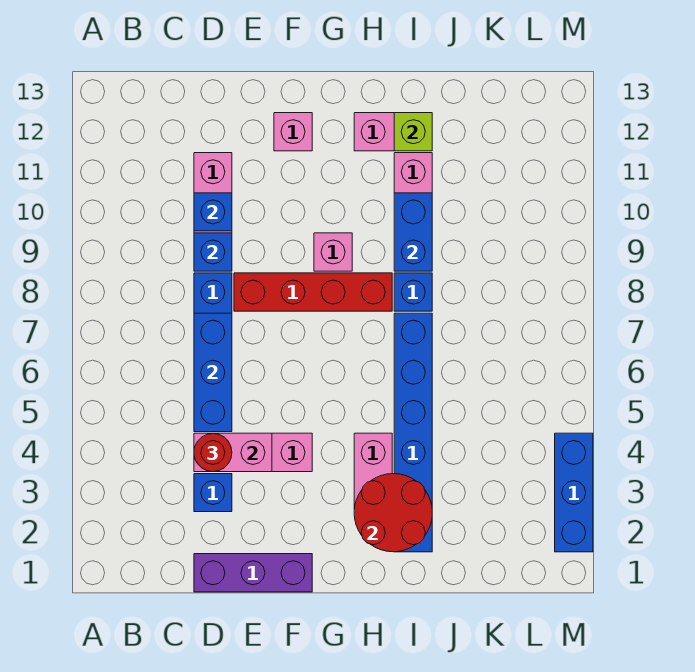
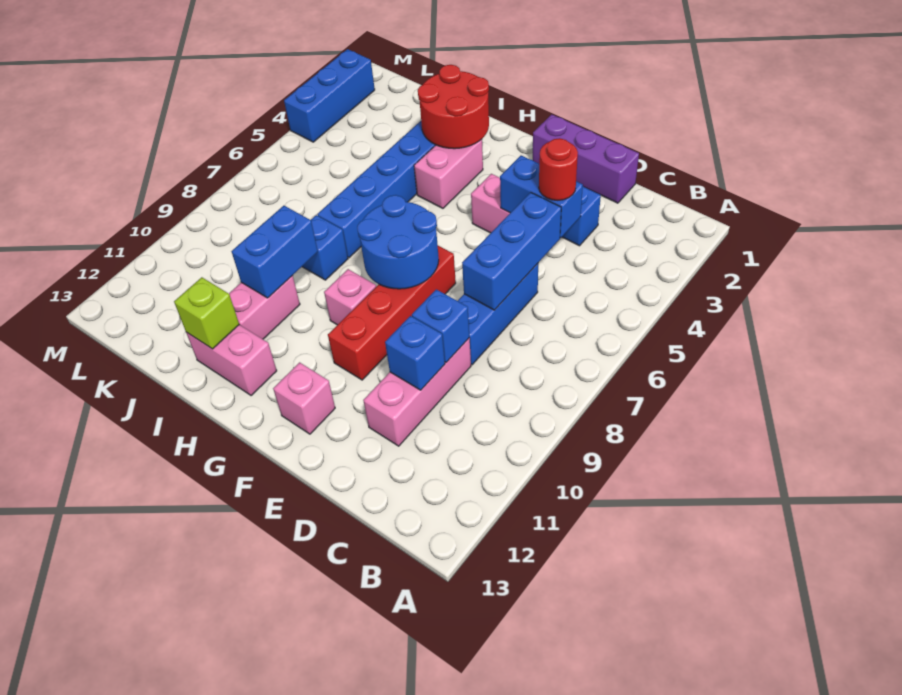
pink brick D4:E4 level 2 -> blue brick D4:E4 level 2
red brick E8:H8 level 1 -> red brick F7:F10 level 1
none -> blue round brick F7:G8 level 2

